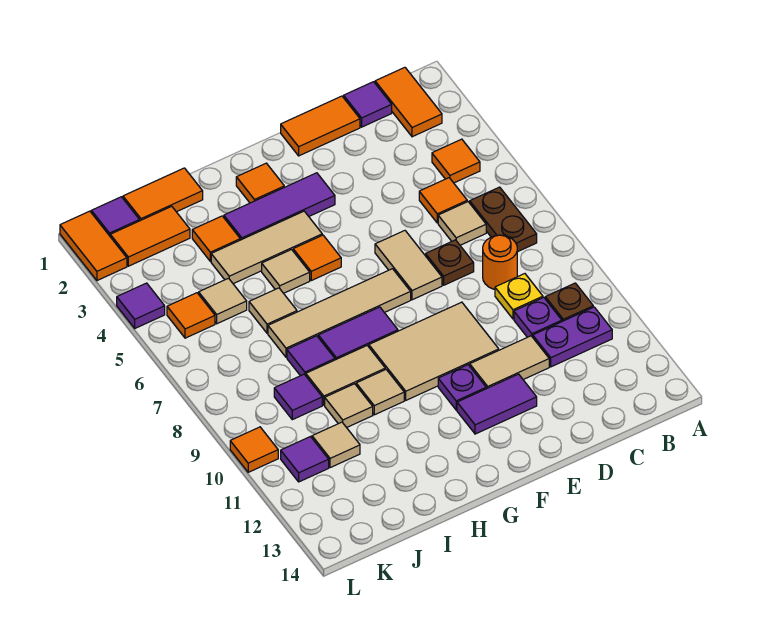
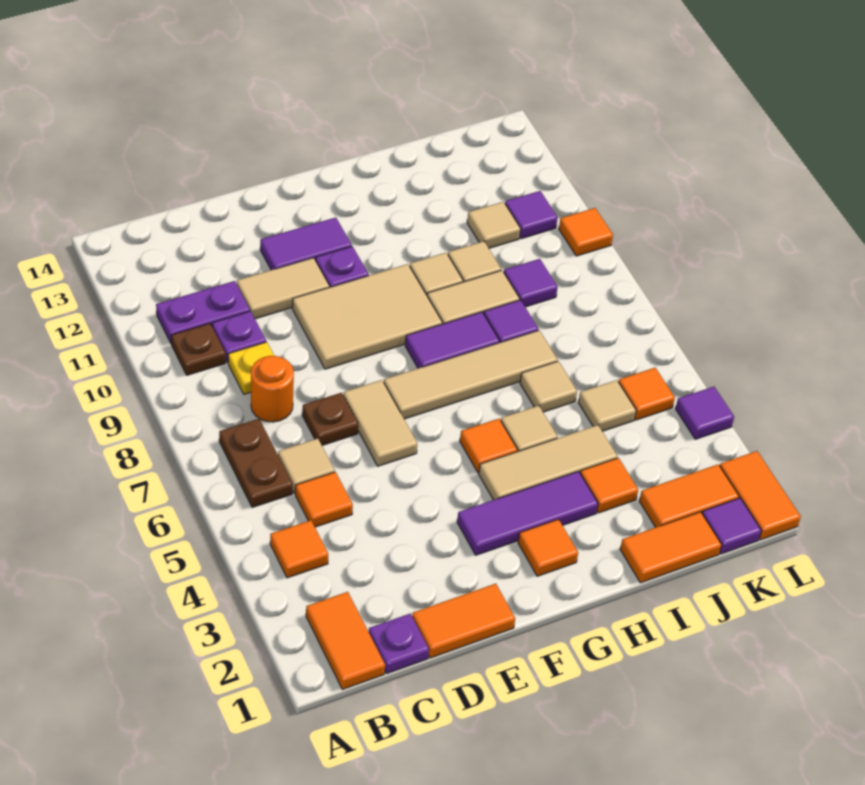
purple tile C1 level 1 -> purple plate C1 level 1

